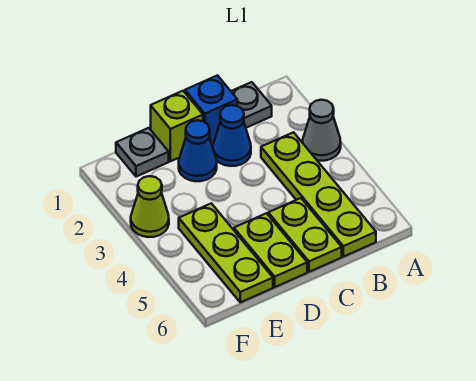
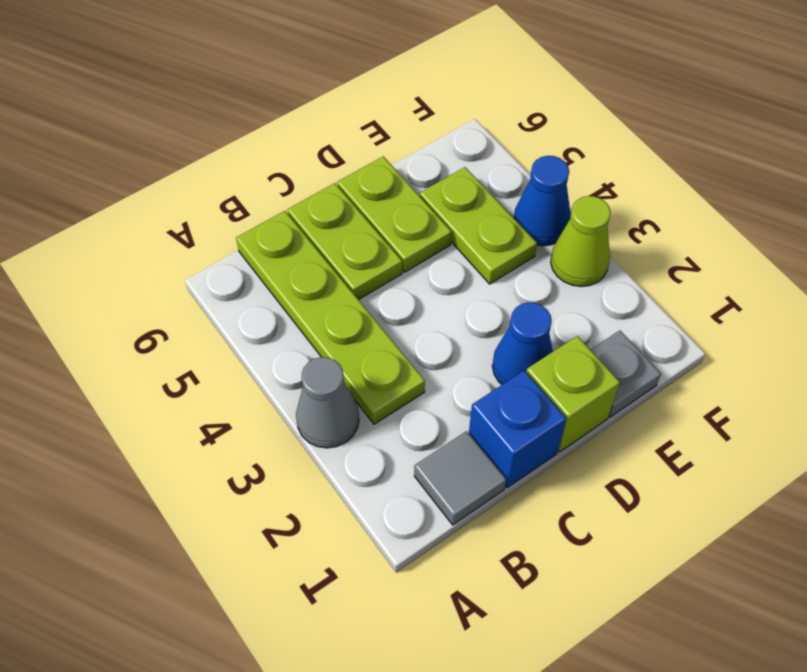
grey plate B1 level 1 -> grey tile B1 level 1
blue cone C2 level 1 -> blue cone F4 level 1
lime plate E4:E6 level 1 -> lime plate E4:E5 level 1

